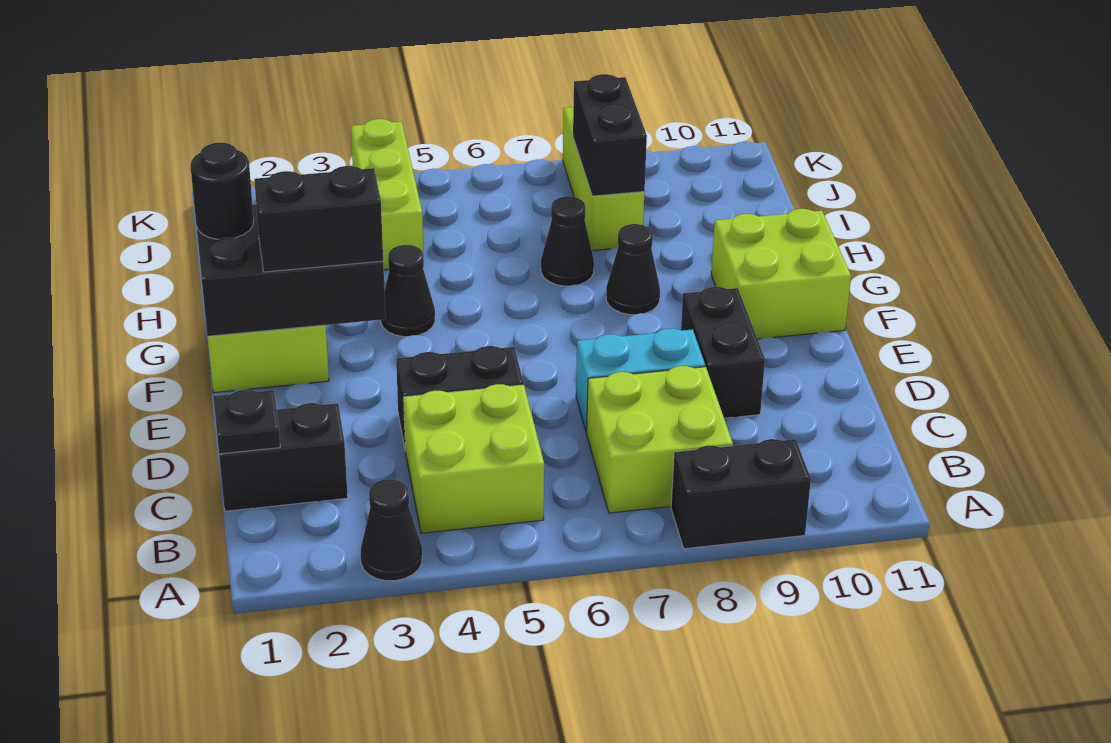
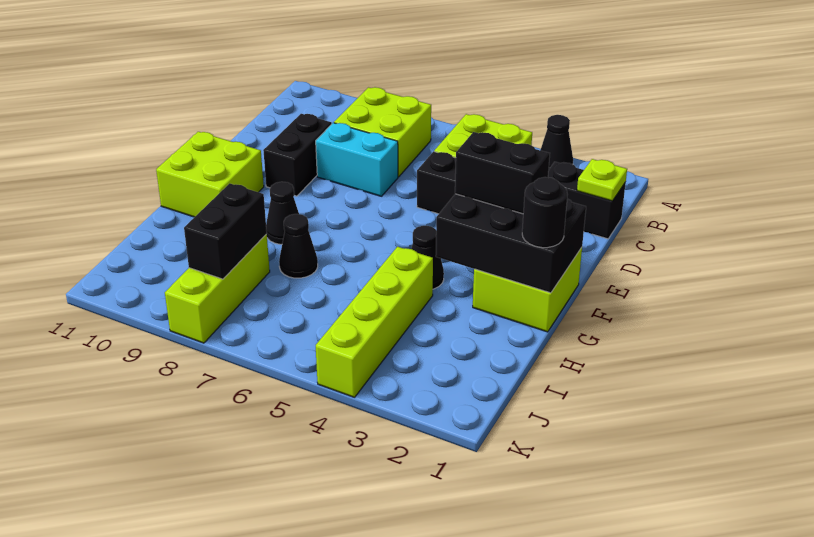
black brick A8:A9 level 1 -> none
black plate C1 level 2 -> lime plate C1 level 2
lime brick I4:K4 level 1 -> lime brick H4:K4 level 1

